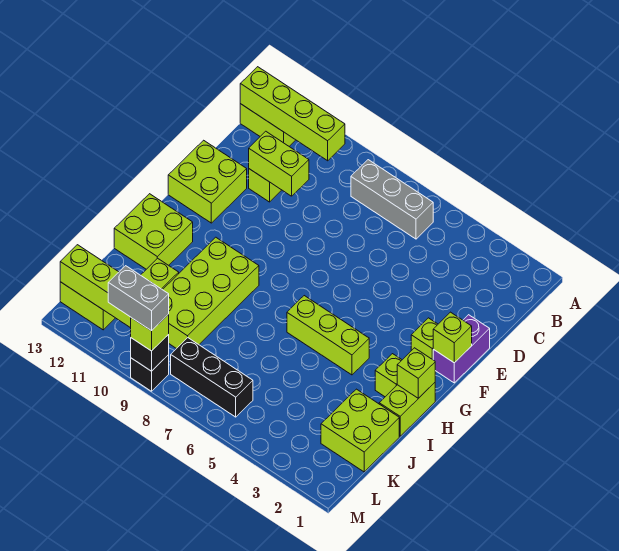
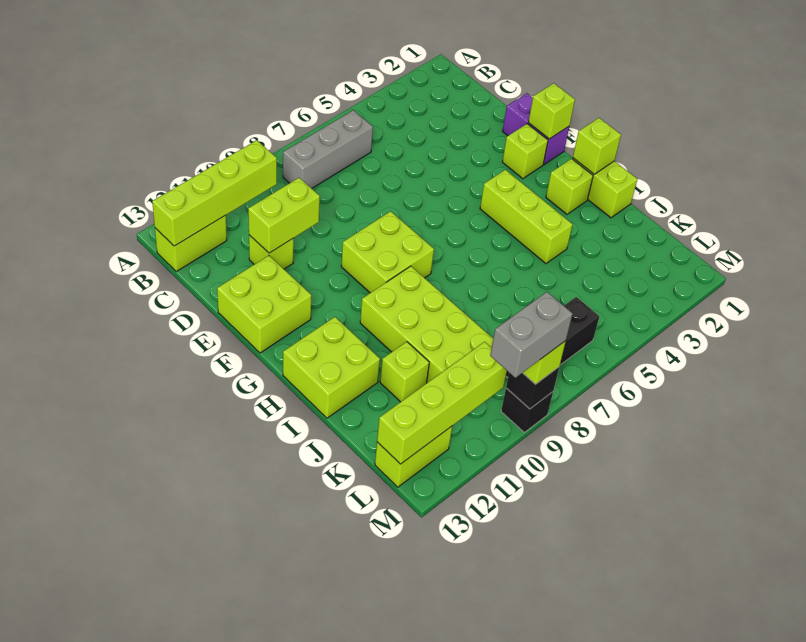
lime brick H4:H6 level 1 -> lime brick G4:I4 level 1
lime brick J1:K2 level 1 -> lime brick F8:G9 level 1

